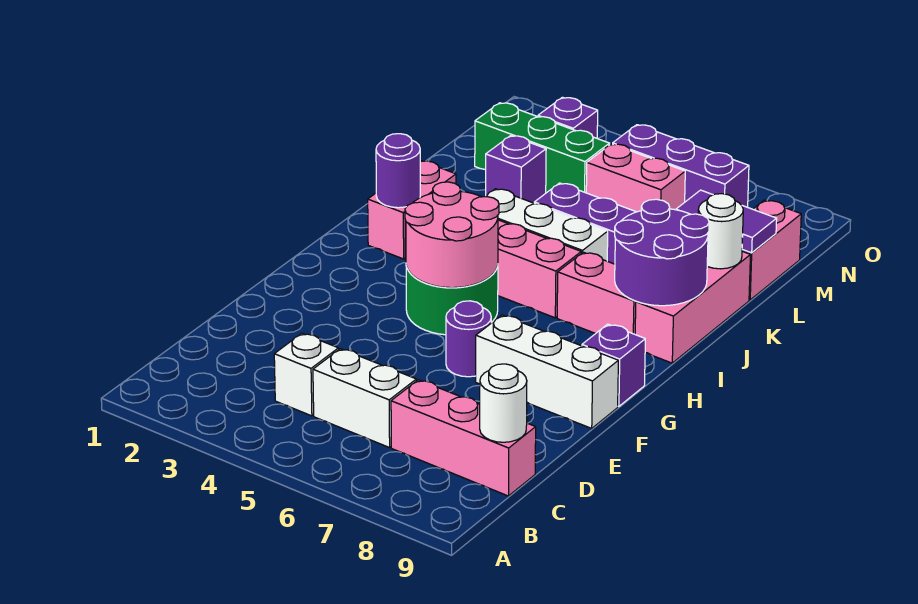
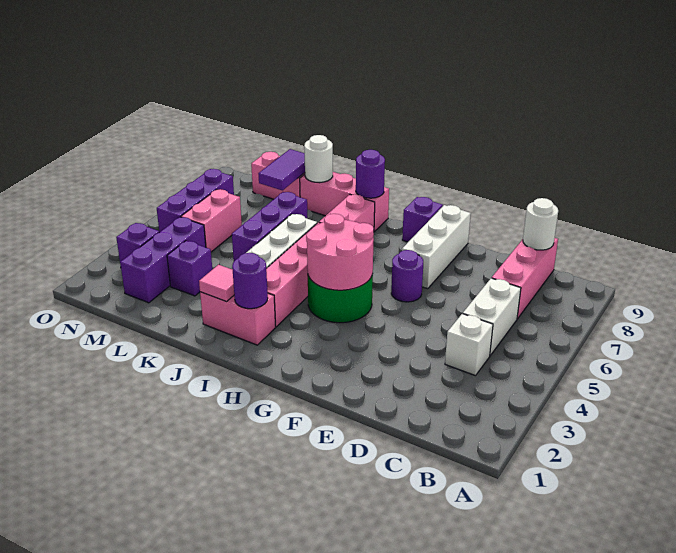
purple round brick I8:J9 level 2 -> purple round brick I9 level 2
none -> pink tile J2 level 2
green brick M2:M4 level 1 -> purple brick M2:M4 level 1

